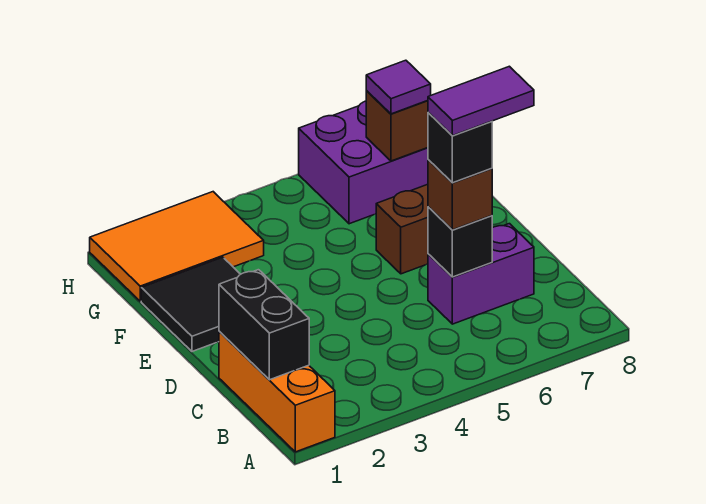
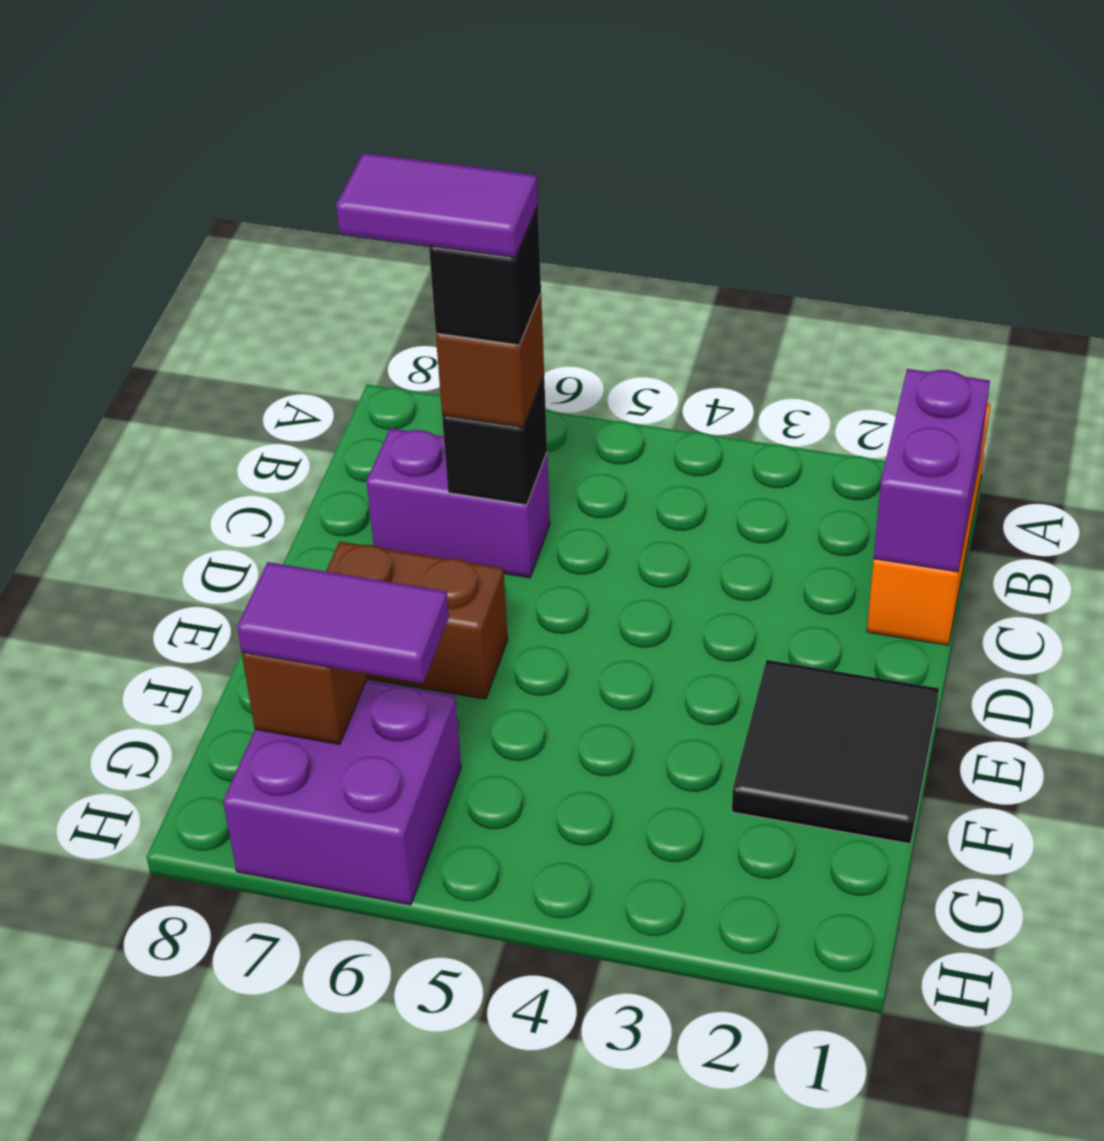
black brick B1:C1 level 2 -> purple brick B1:C1 level 2
orange tile G1:H3 level 1 -> none
purple tile G7 level 3 -> purple tile G6:G7 level 3

